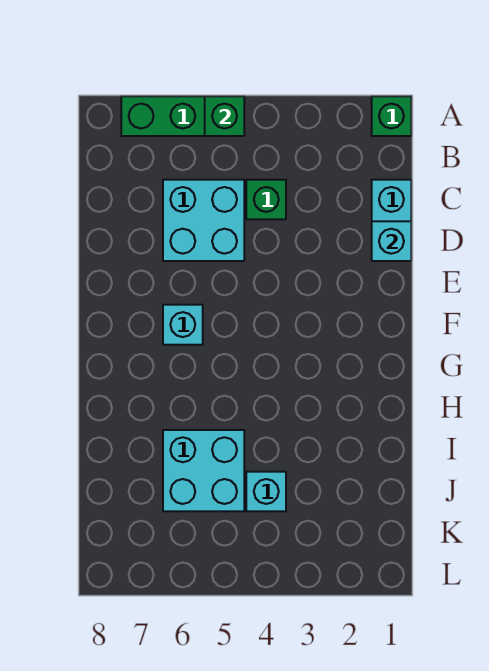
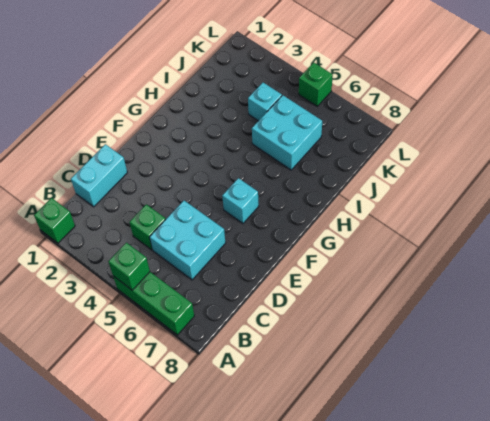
cyan brick D1 level 2 -> none
none -> green brick L5 level 1

